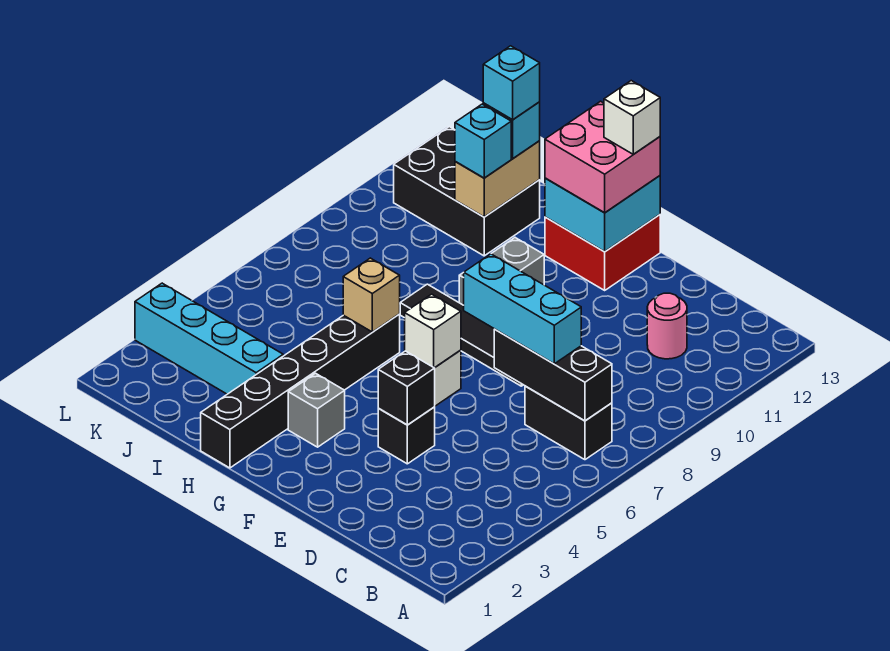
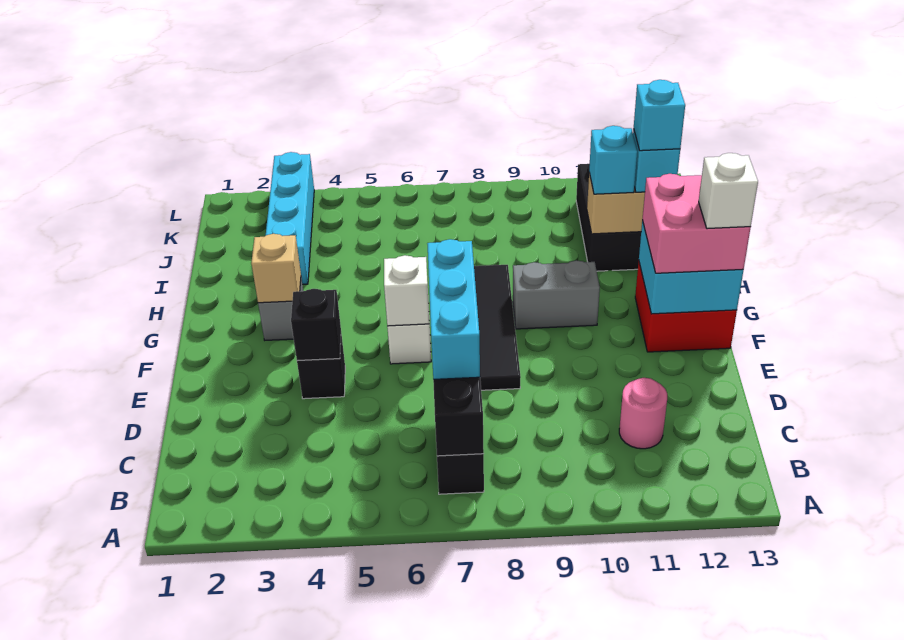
black brick H1:H6 level 1 -> none
tan brick H6 level 2 -> tan brick G3 level 2

